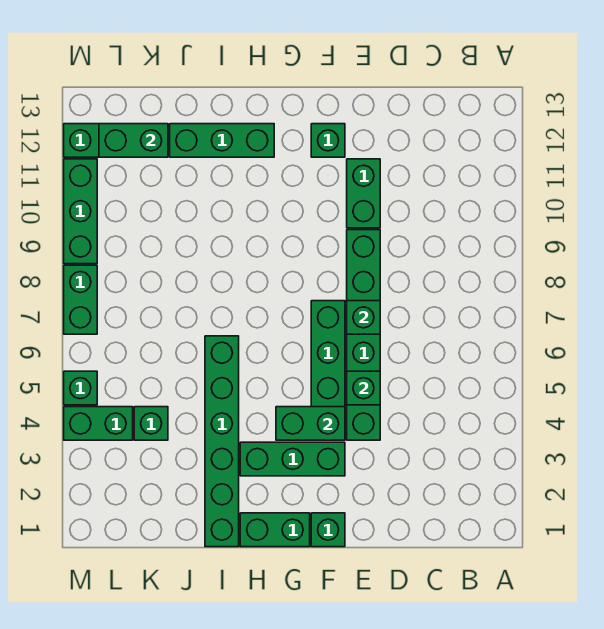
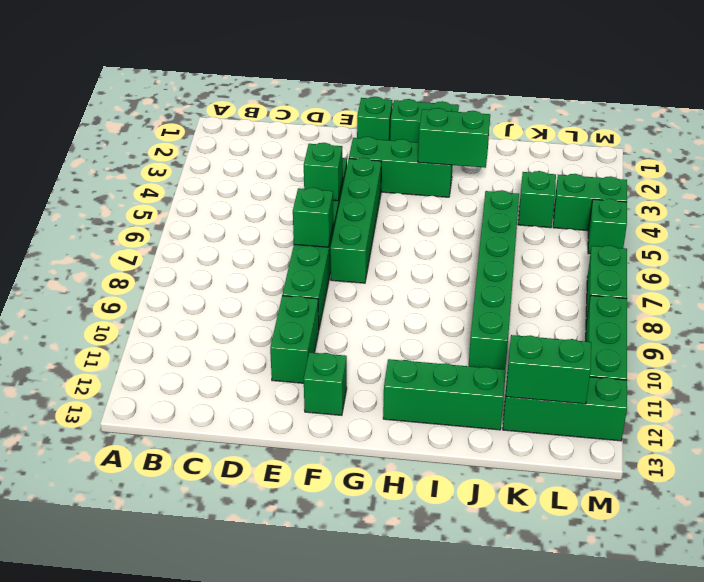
green brick F4:G4 level 2 -> green brick H3:I3 level 2
green brick I1:I6 level 1 -> green brick J5:J10 level 1

